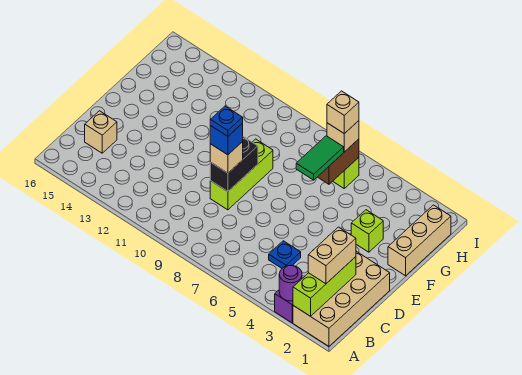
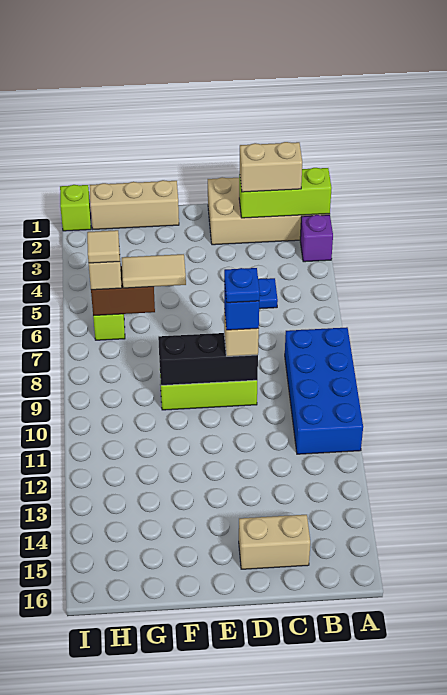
purple round brick A3 level 2 -> none
none -> blue brick A8:B11 level 1
tan brick C15 level 1 -> tan brick C15:D15 level 1
black brick D9:E9 level 2 -> black brick D9:F9 level 2
lime brick F3 level 1 -> lime brick I1 level 1
green tile F6:G6 level 3 -> tan tile F6:G6 level 3
tan brick H6 level 4 -> tan tile H6 level 4

